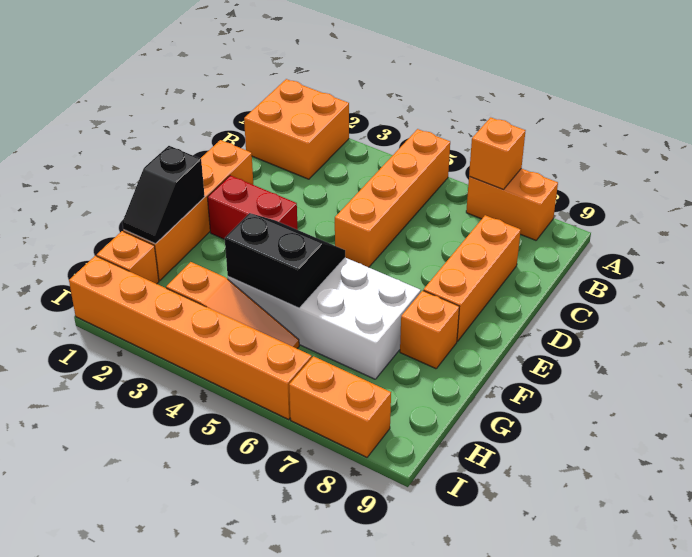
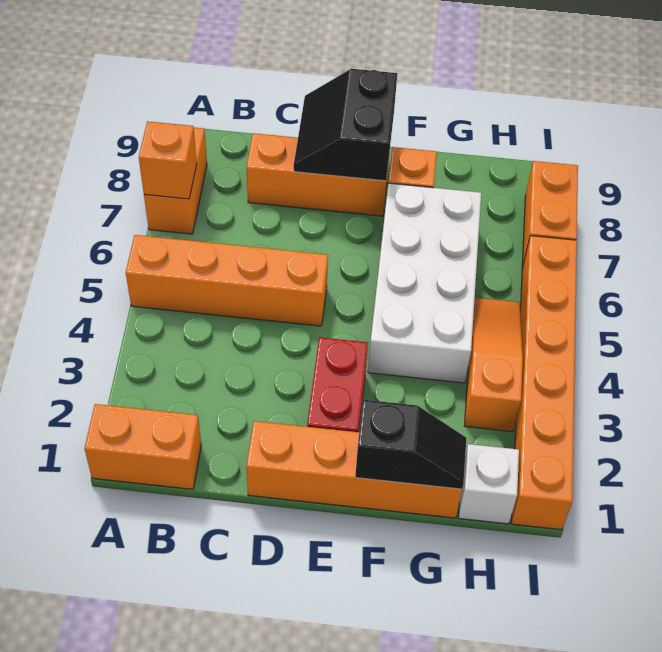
orange brick A1:B2 level 1 -> orange brick A1:B1 level 1
black slope F4:G5 level 2 top G -> black slope D8:E9 level 2 top E
orange brick H1 level 1 -> white brick H1 level 1

